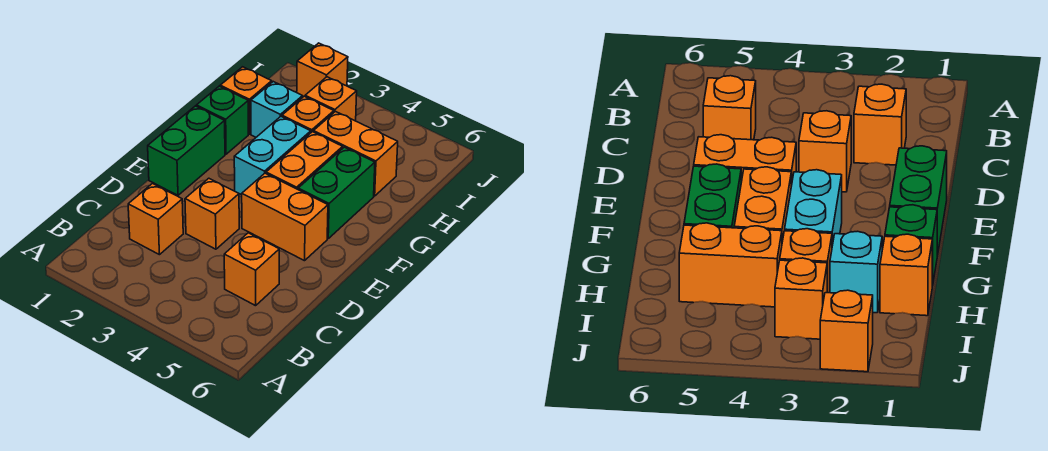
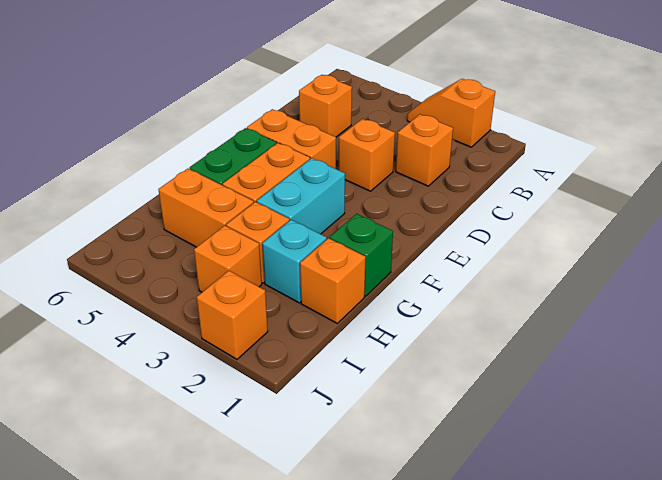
none -> orange slope A2:A3 level 1 top 2
green brick E1:F1 level 1 -> none

